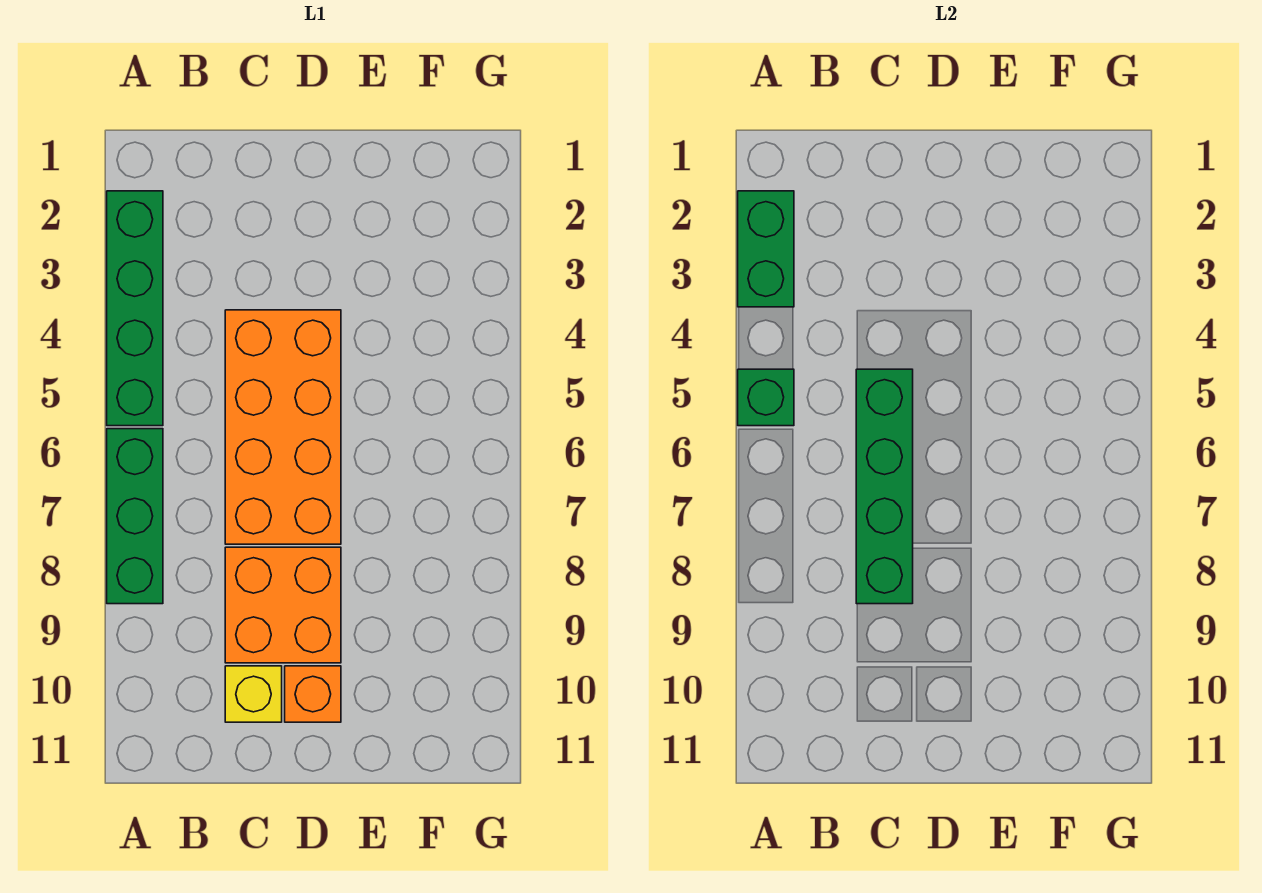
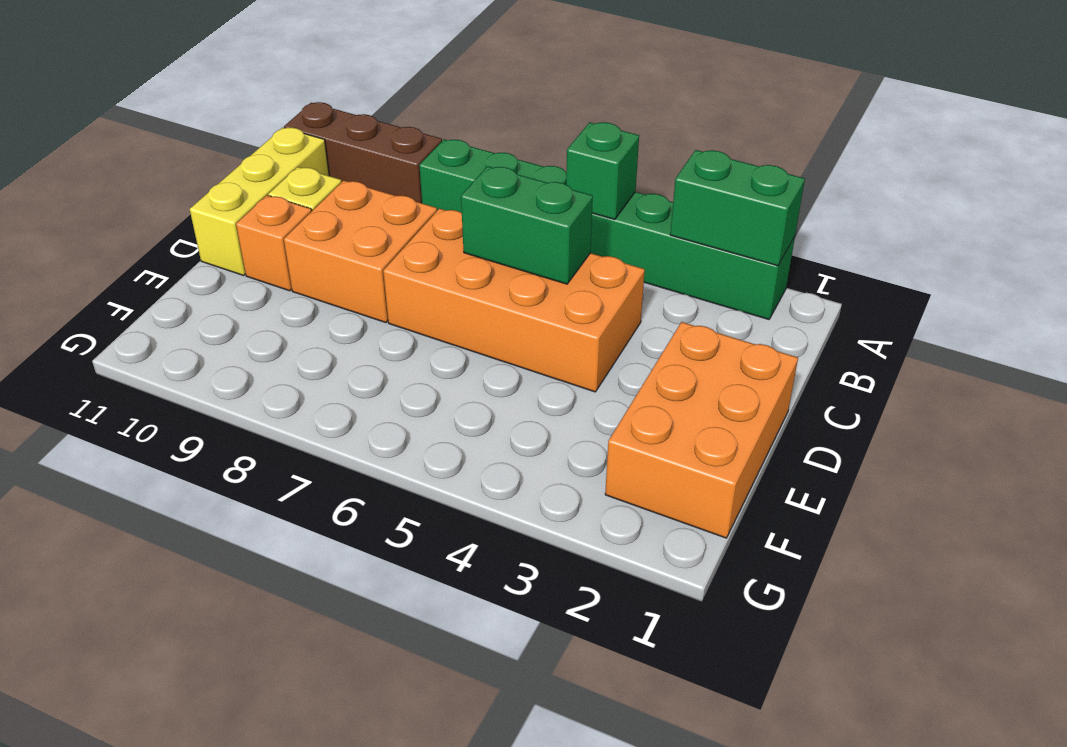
none -> brown brick A9:A11 level 1
none -> yellow brick B11:D11 level 1
green brick C5:C8 level 2 -> green brick C5:C6 level 2
none -> orange brick D1:F2 level 1

